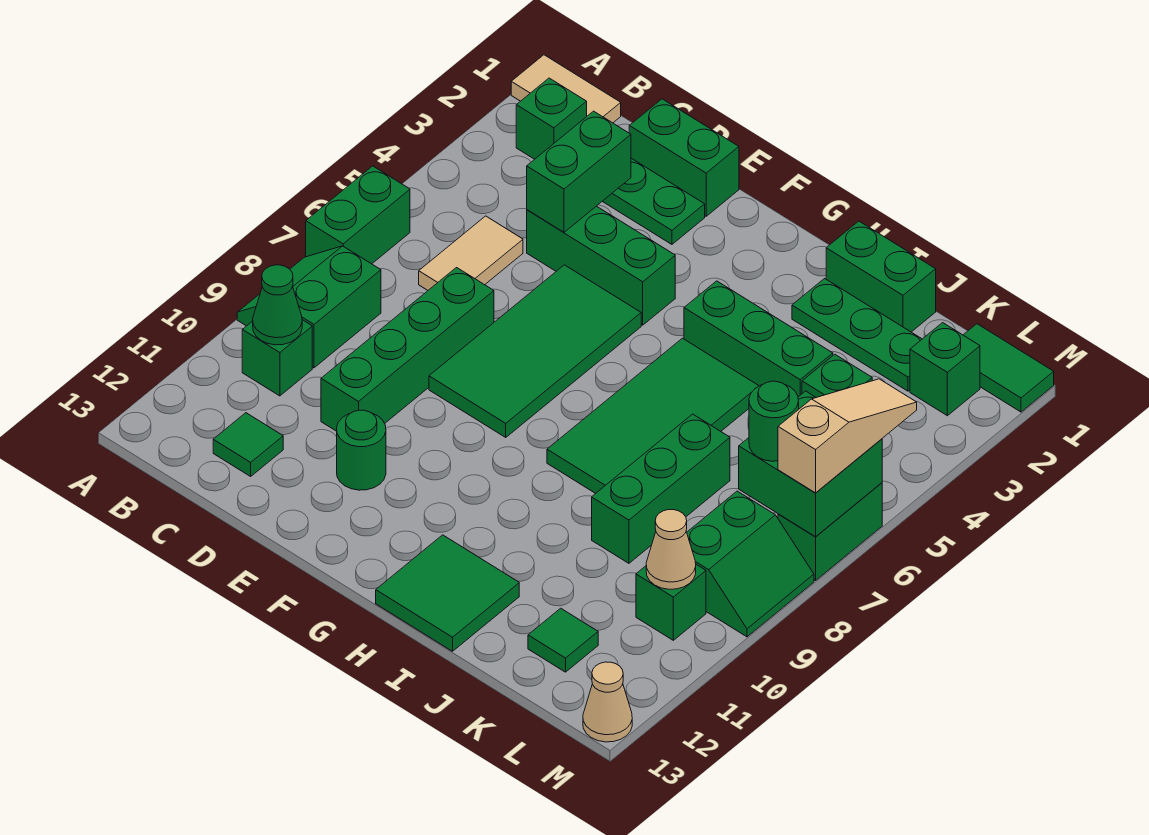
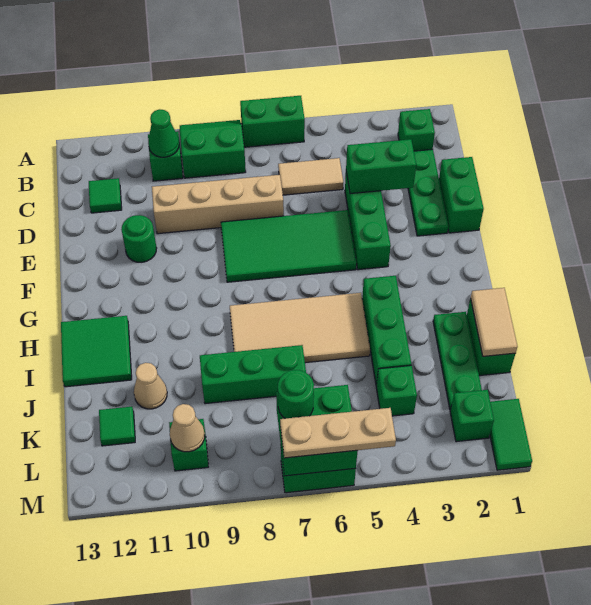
tan tile A1:B1 level 1 -> tan tile I1:J1 level 2
green brick D7:D10 level 1 -> tan brick D7:D10 level 1
green tile H5:I8 level 1 -> tan tile H5:I8 level 1
green slope L8:M9 level 1 top L -> none
tan slope M5:M7 level 3 top 7 -> tan plate M5:M7 level 3
tan cone M13 level 1 -> tan cone J11 level 1

